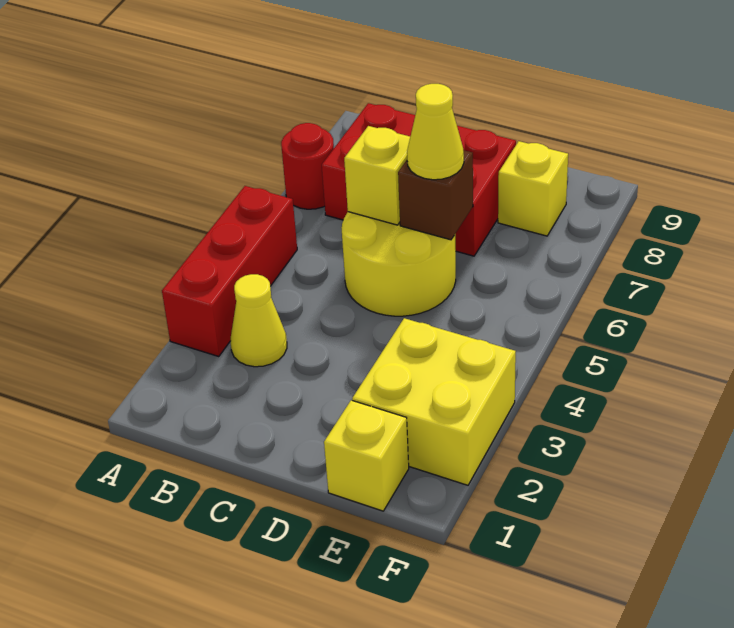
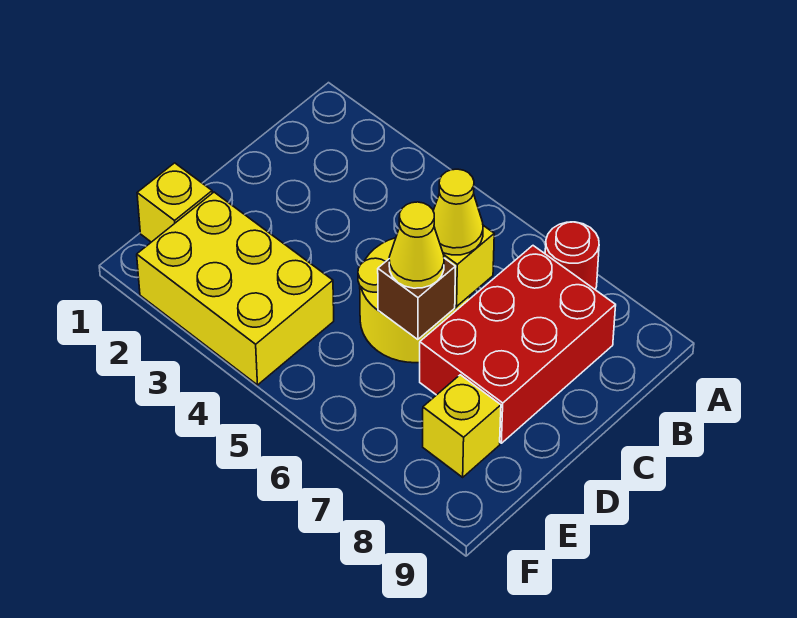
red brick A3:A5 level 1 -> none
yellow cone B3 level 1 -> yellow cone C6 level 3
yellow brick E2:F3 level 1 -> yellow brick E2:F4 level 1

